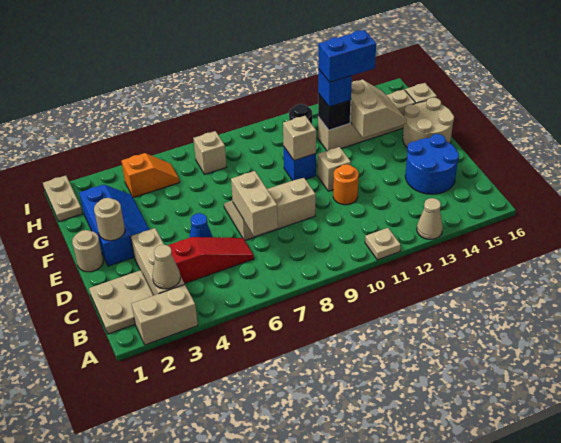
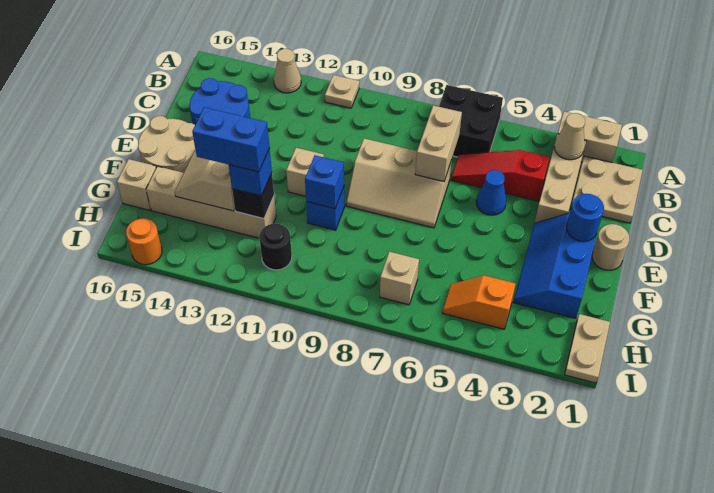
none -> black brick A6:B7 level 1
orange round brick D11 level 1 -> orange round brick I15 level 1
tan round brick E2 level 2 -> blue round brick E2 level 2
tan brick F10 level 2 -> blue brick F10 level 2

